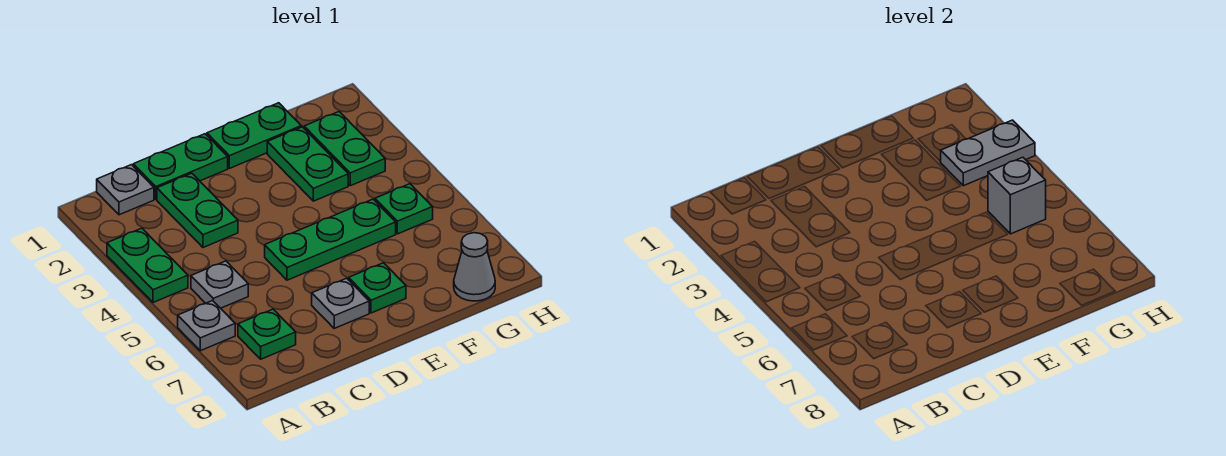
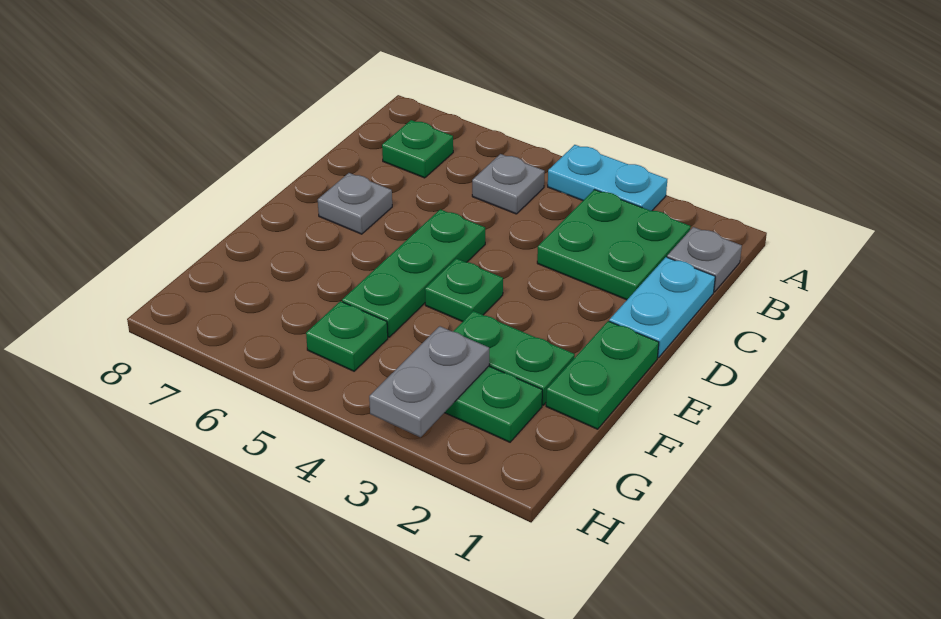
green plate A3:A4 level 1 -> cyan plate A3:A4 level 1
grey plate A6 level 1 -> none
green plate C1:D1 level 1 -> cyan plate C1:D1 level 1
green plate C2:C3 level 1 -> green plate B2:C3 level 1
green plate E7 level 1 -> green plate E4 level 1
grey brick G5 level 2 -> none
grey cone G8 level 1 -> none

